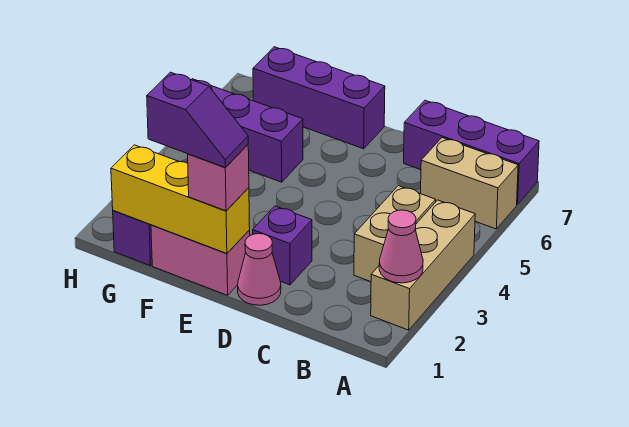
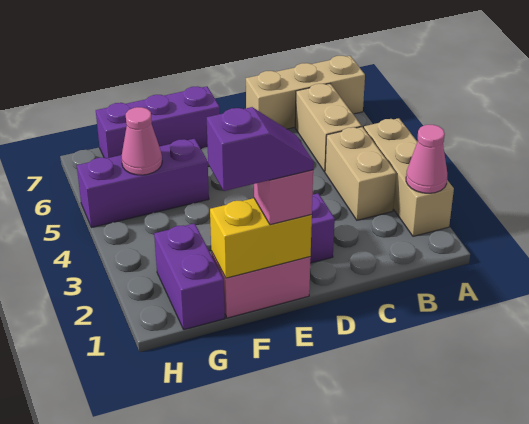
tan brick A6:B6 level 1 -> tan brick B5:B6 level 1
purple brick A7:C7 level 1 -> tan brick A7:C7 level 1
pink cone D1 level 1 -> pink cone G5 level 2
yellow brick E1:G1 level 2 -> yellow brick E1:F1 level 2

